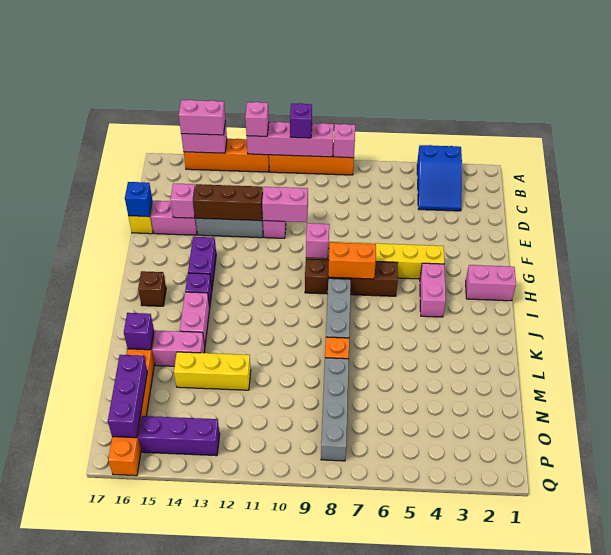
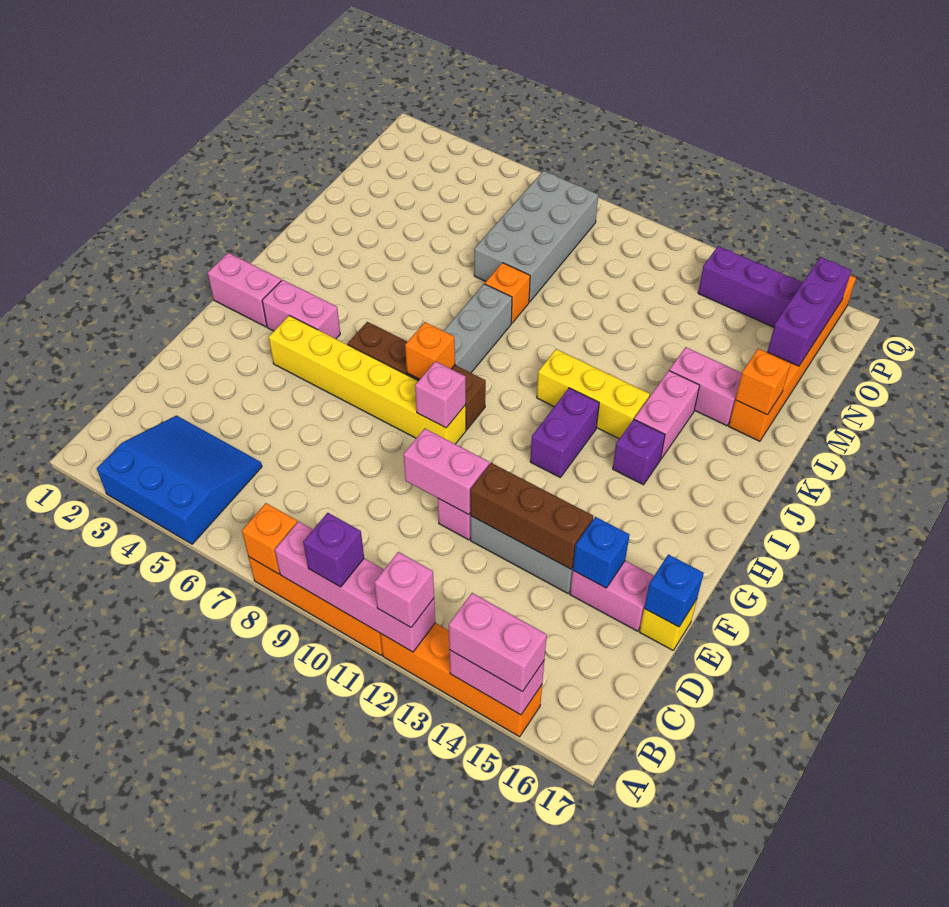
blue slope A3:C4 level 1 top A -> blue slope A3:C5 level 1 top A
pink brick A8 level 2 -> orange brick A8 level 2
pink brick E15 level 2 -> blue brick E15 level 2
purple brick G14:H14 level 1 -> purple brick H12:I12 level 1
pink brick H4:I4 level 1 -> pink brick H3:H4 level 1
orange brick H7:H8 level 2 -> orange brick H8 level 2
brown brick I16 level 1 -> none
purple brick L16 level 2 -> orange brick L16 level 2
grey brick M8:P8 level 1 -> grey brick M7:P8 level 1
yellow brick M12:M14 level 1 -> yellow brick J11:J13 level 1

